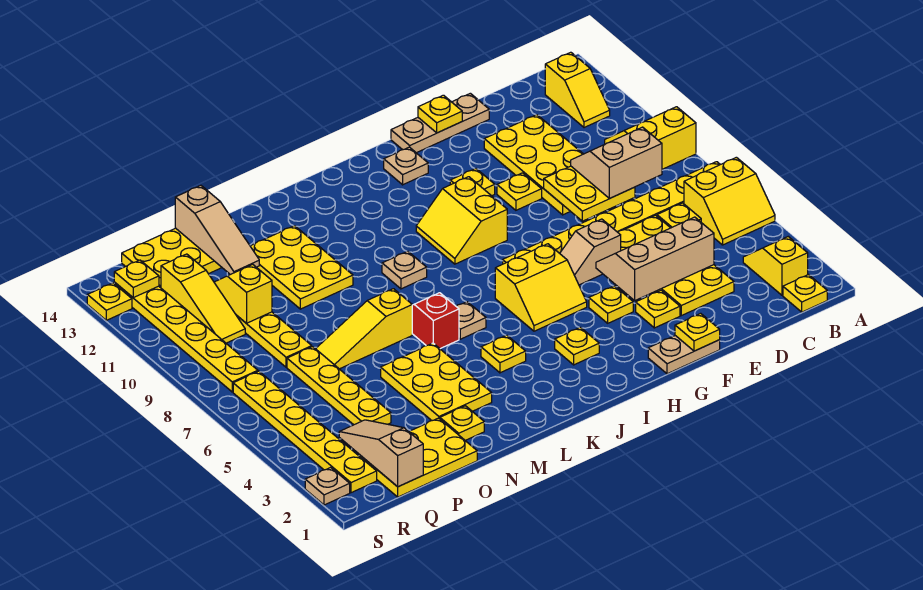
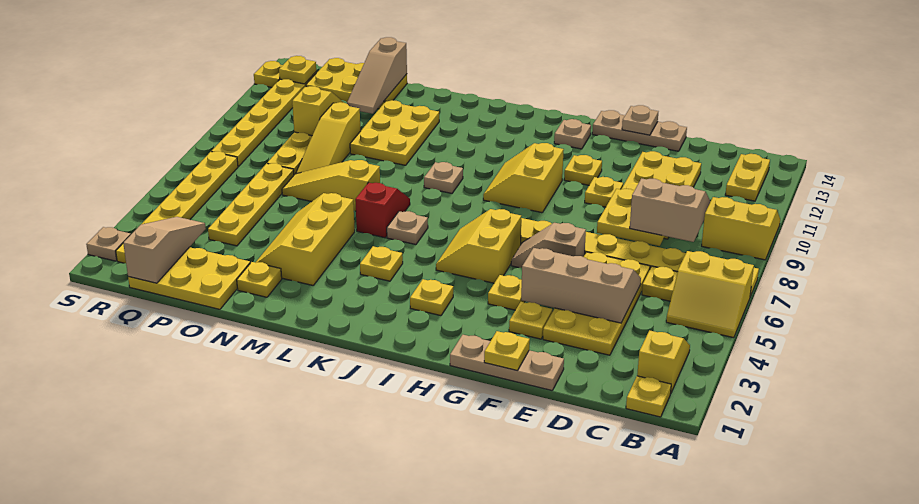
yellow slope B12:B13 level 1 top 13 -> yellow plate B12:B13 level 1
tan plate F1:G1 level 1 -> tan plate E1:G1 level 1
yellow plate F14 level 2 -> tan plate F14 level 2
yellow slope H5:I6 level 1 top 6 -> yellow slope H5:I6 level 1 top H
yellow plate M3:N5 level 1 -> yellow slope M3:N5 level 1 top M
yellow slope Q10:Q12 level 1 top 12 -> yellow slope O8:O10 level 1 top 10

